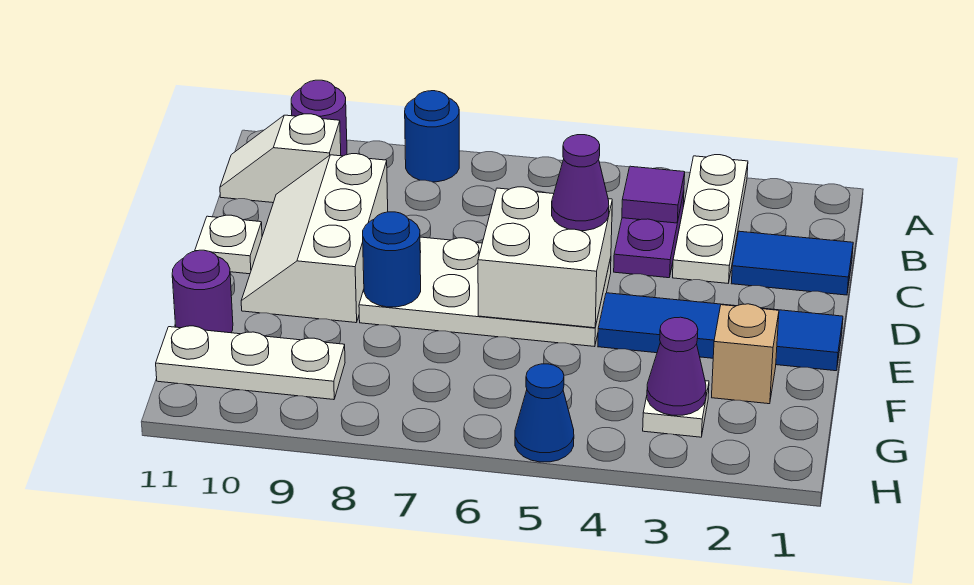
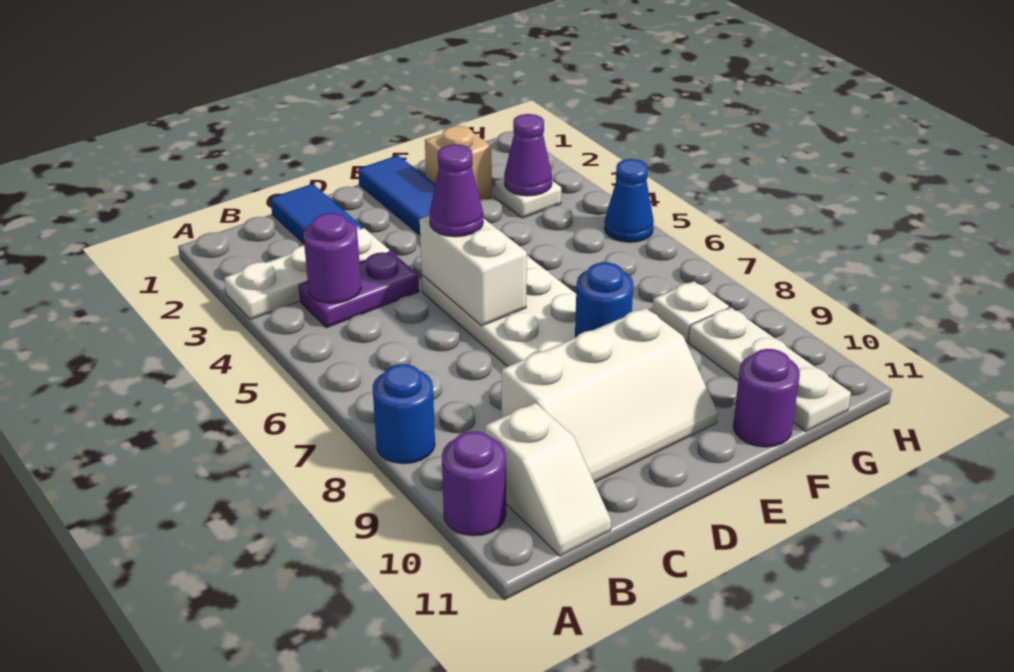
purple tile B4 level 2 -> purple round brick B4 level 2
white brick D5:E6 level 2 -> white brick D5:D6 level 2
white plate D11 level 1 -> white plate G8 level 1

